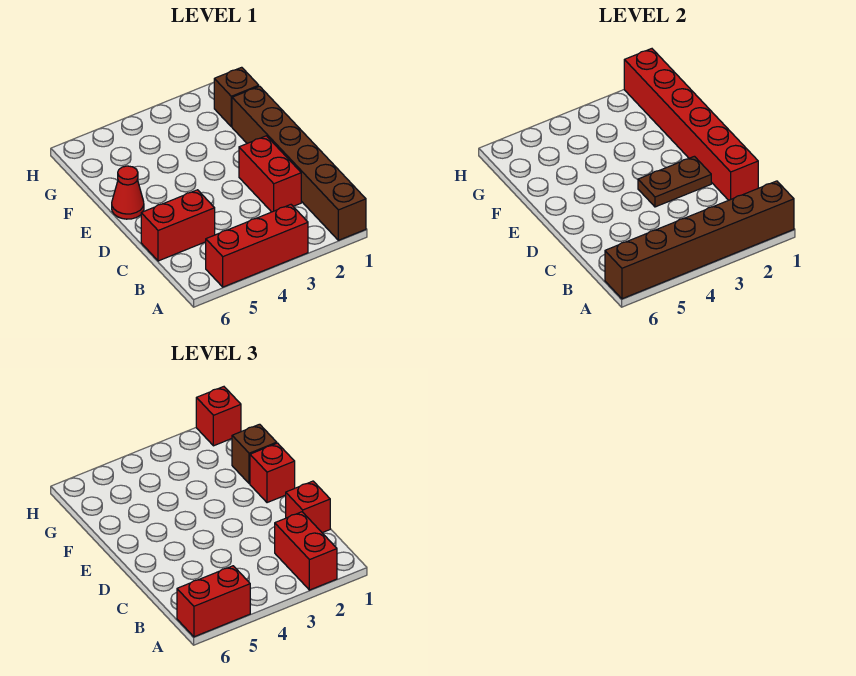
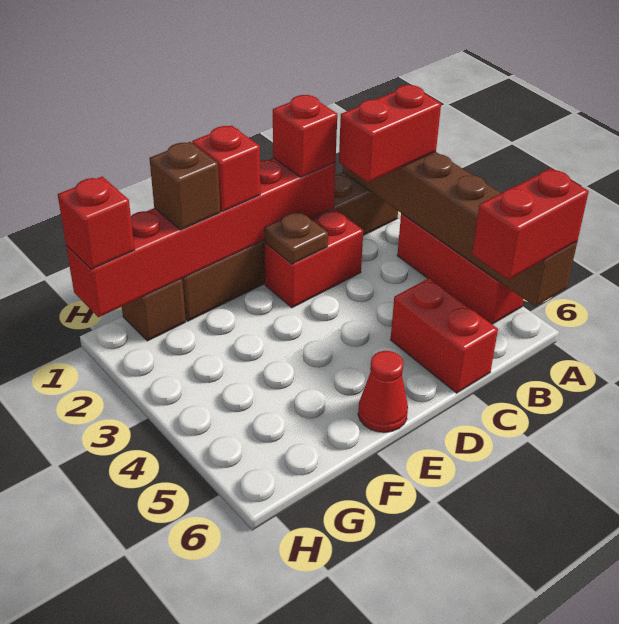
red brick A5:A6 level 3 -> red brick A6:B6 level 3
brown plate D2:D3 level 2 -> brown plate D2 level 2

